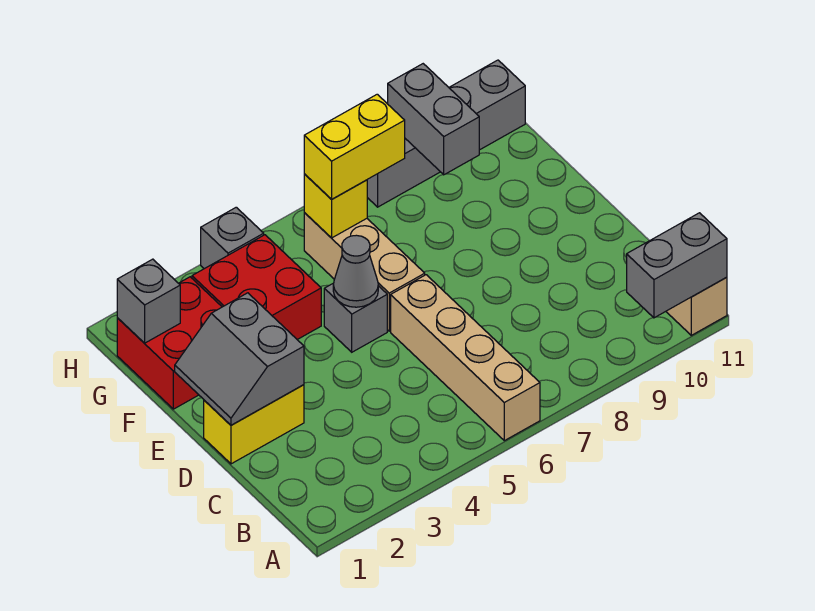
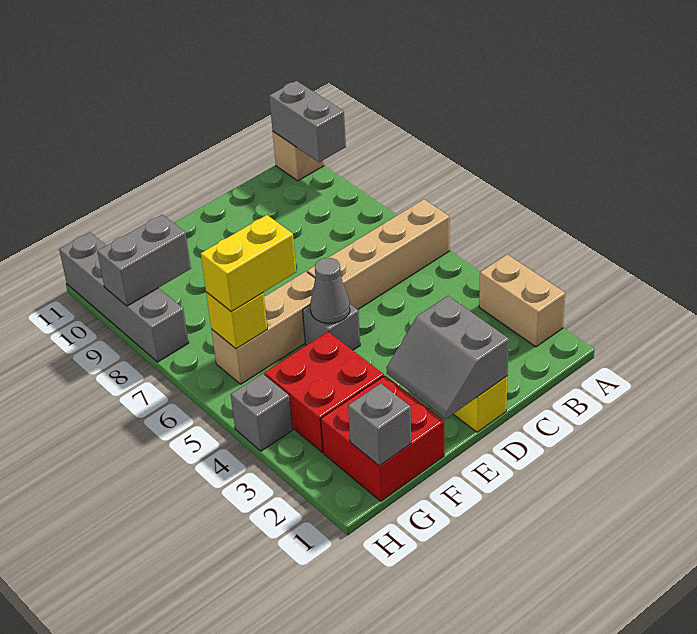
none -> tan brick A2:A3 level 1
grey slope D1:E2 level 2 top 2 -> grey slope D1:E2 level 2 top D
yellow brick G6:G7 level 3 -> yellow brick F6:G6 level 3

